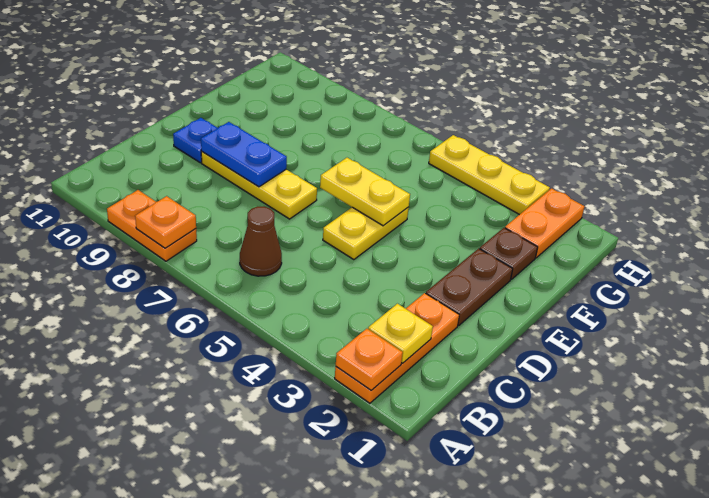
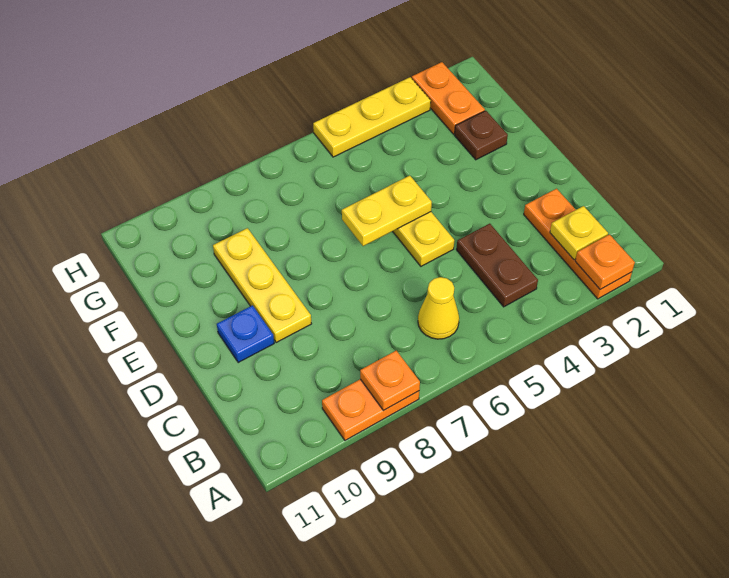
brown cone B6 level 1 -> yellow cone B6 level 1
brown plate D2:E2 level 1 -> brown plate B4:C4 level 1
yellow plate D7:D9 level 1 -> yellow plate D9:F9 level 1
blue plate D8:D9 level 2 -> none

